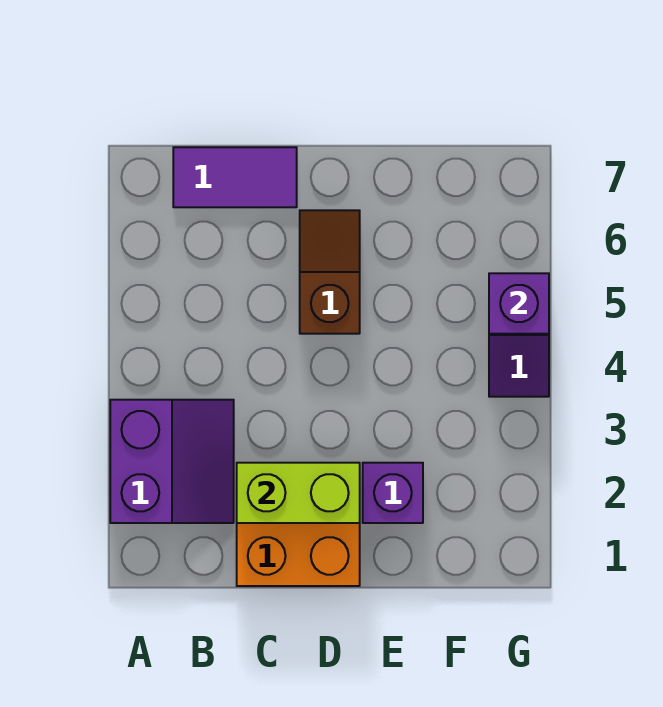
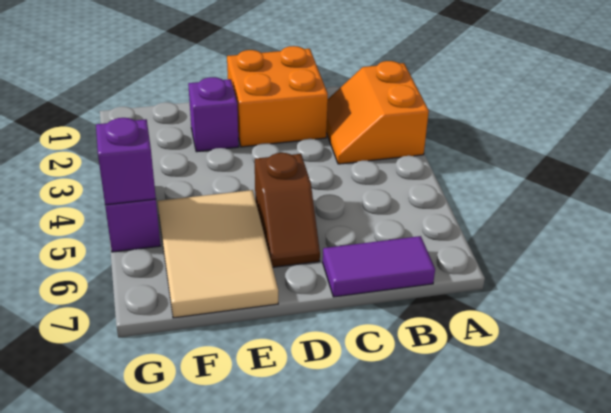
purple slope A2:B3 level 1 top A -> orange slope A2:B3 level 1 top A
lime brick C2:D2 level 2 -> none
none -> tan tile E5:F7 level 1

